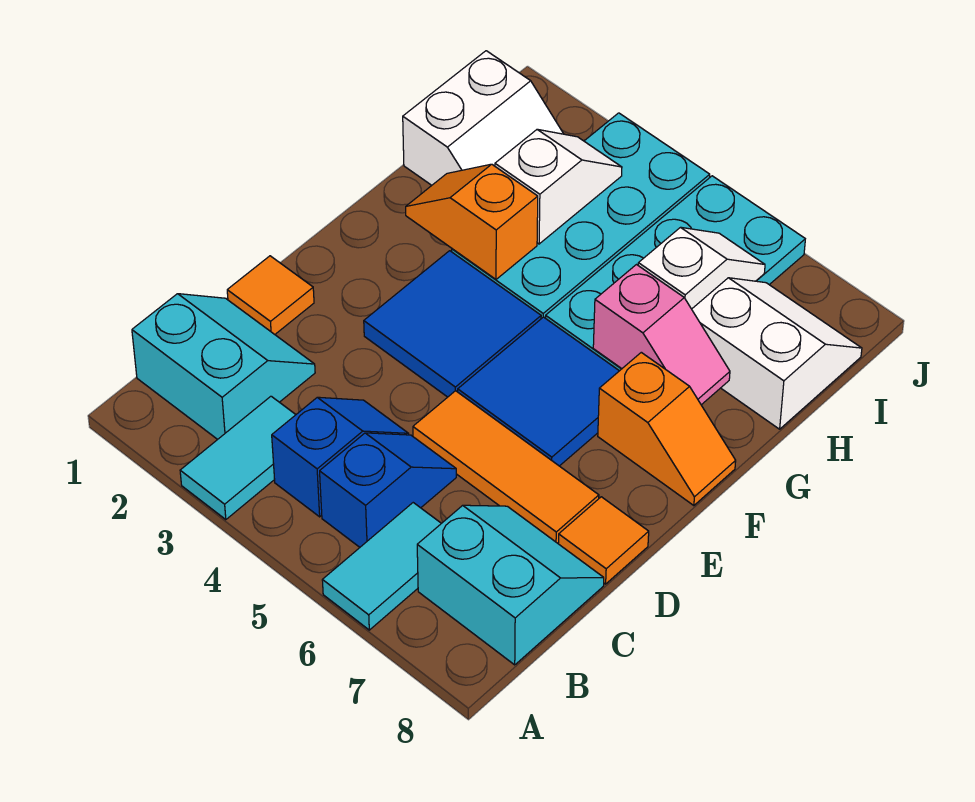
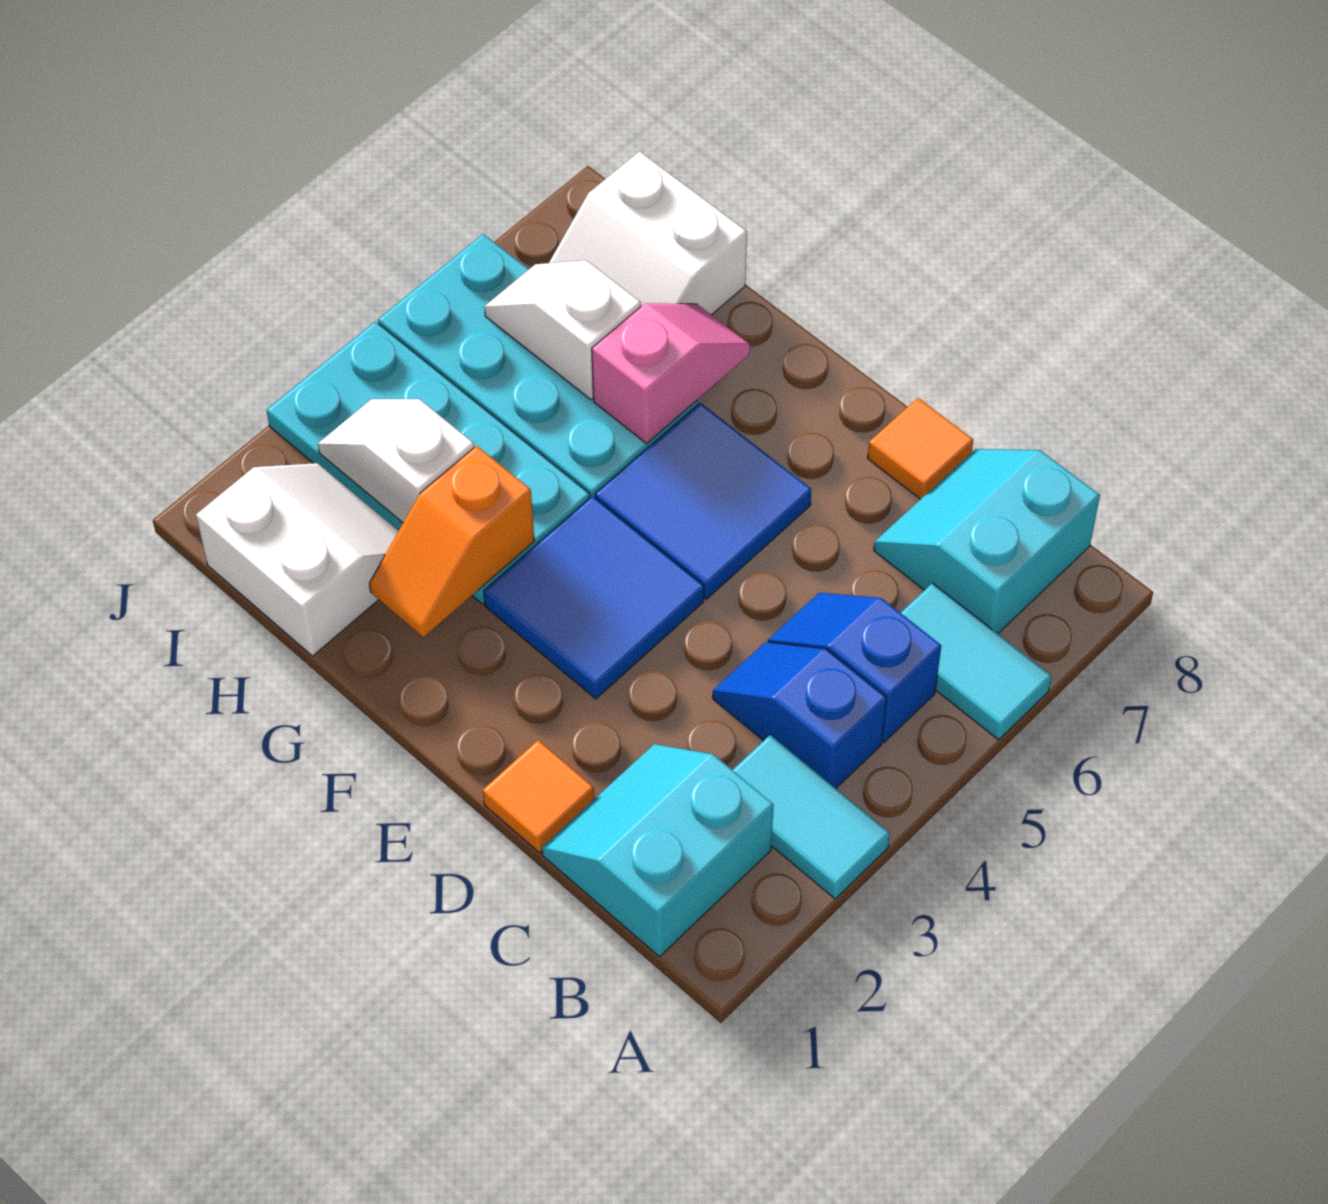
orange tile D5:D7 level 1 -> none
orange slope F7:F8 level 1 top 7 -> none
white slope H7:I8 level 1 top H -> white slope H7:I8 level 1 top 8

